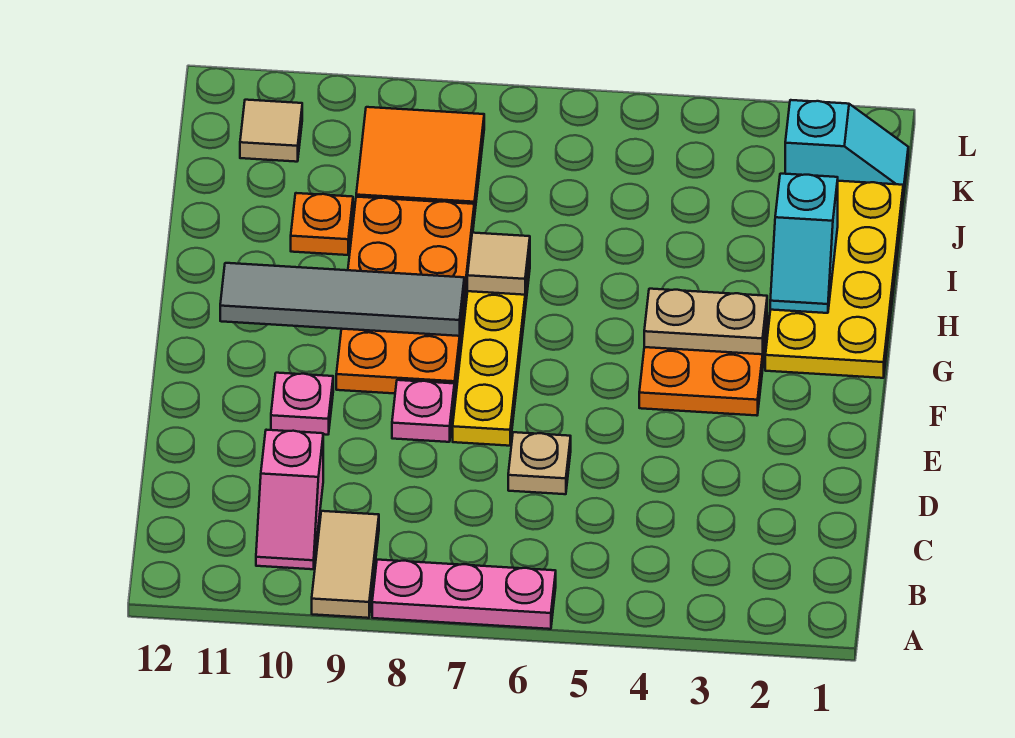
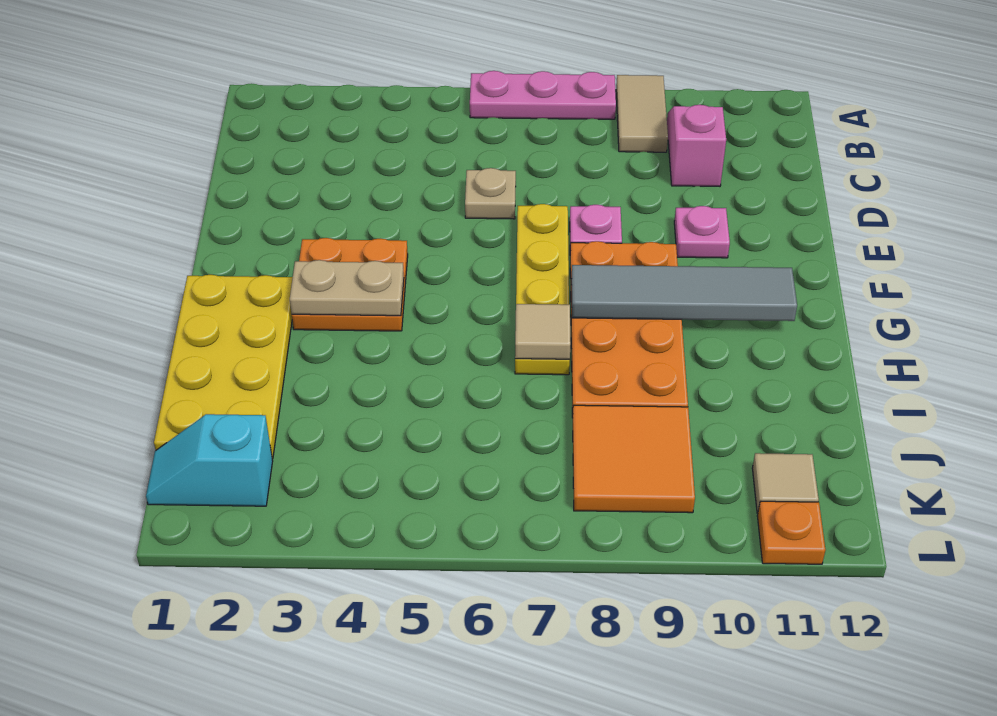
cyan slope H2:I2 level 2 top I -> none
orange plate I10 level 1 -> orange plate L11 level 1

